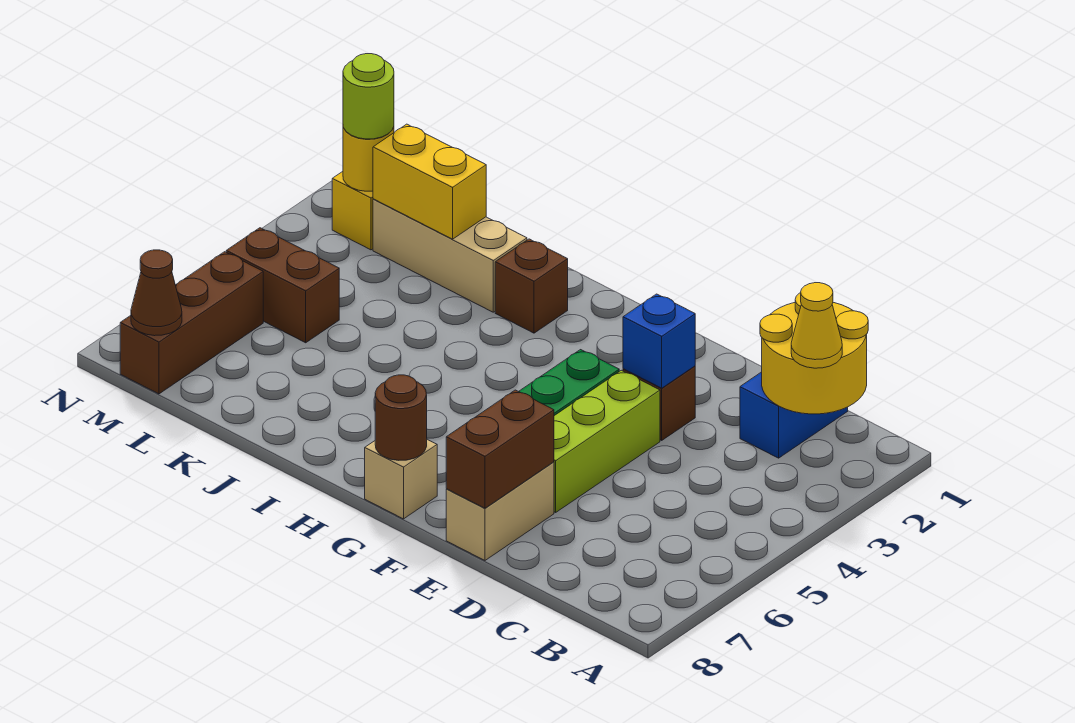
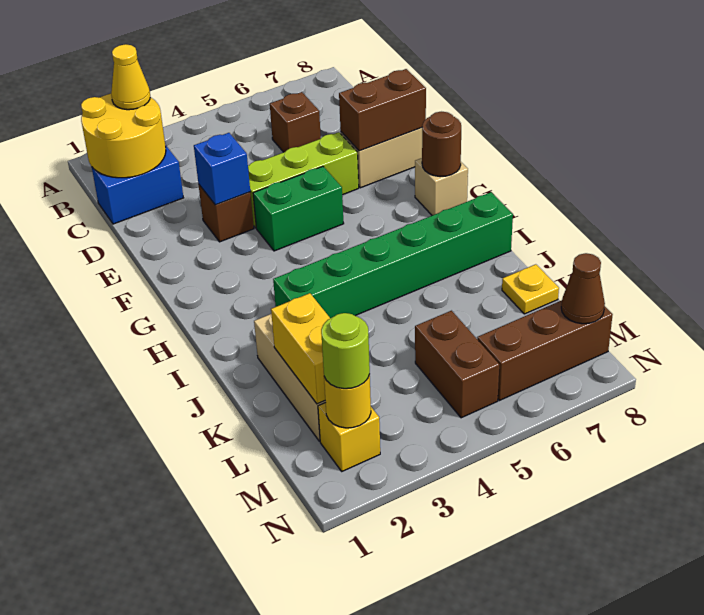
brown brick I2 level 1 -> brown brick C6 level 1
none -> green brick I3:I8 level 1
none -> yellow plate K8 level 1

